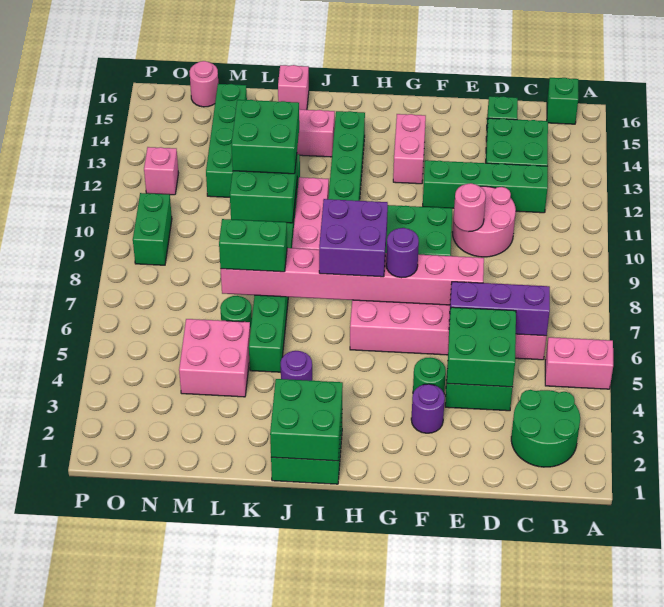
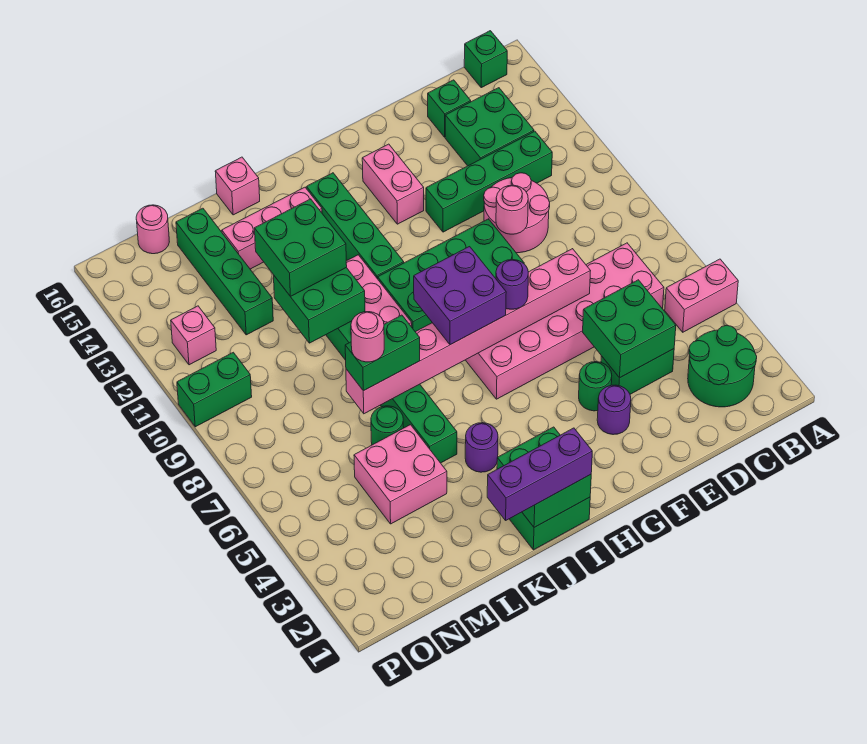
purple brick C6:E6 level 2 -> purple brick I1:K1 level 3
none -> pink round brick L7 level 4
green brick O9:O10 level 1 -> green brick O10:P10 level 1

